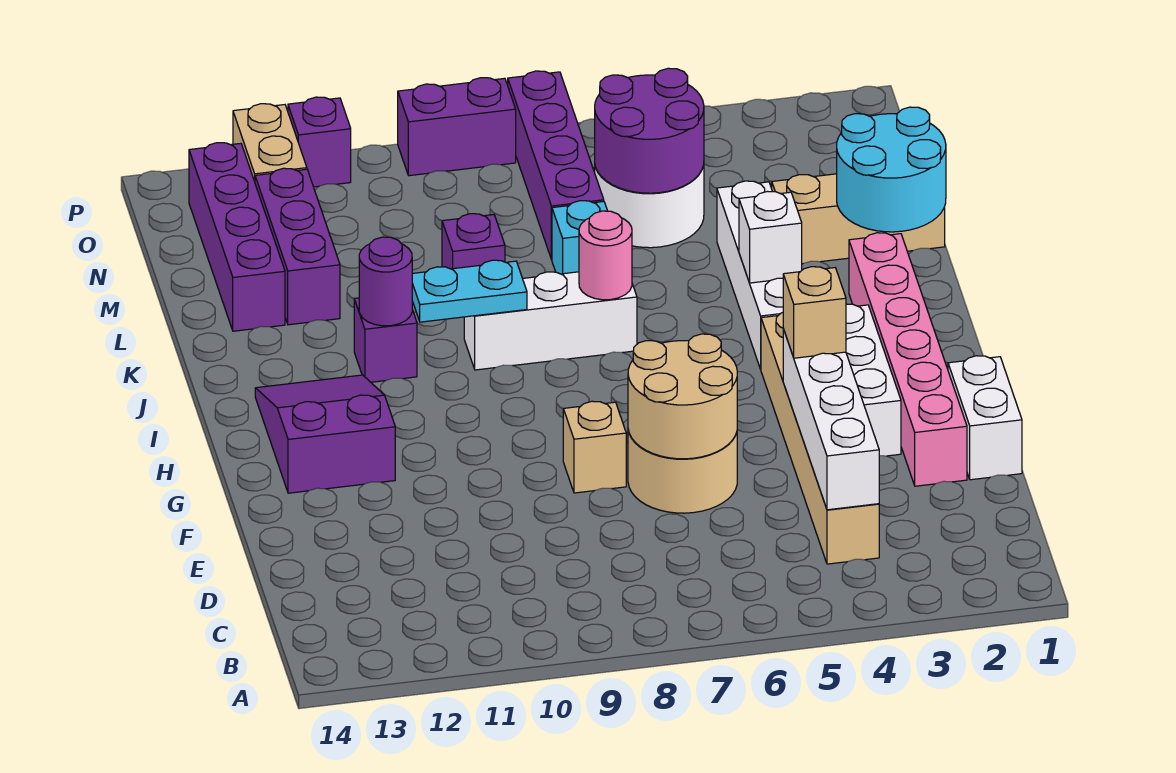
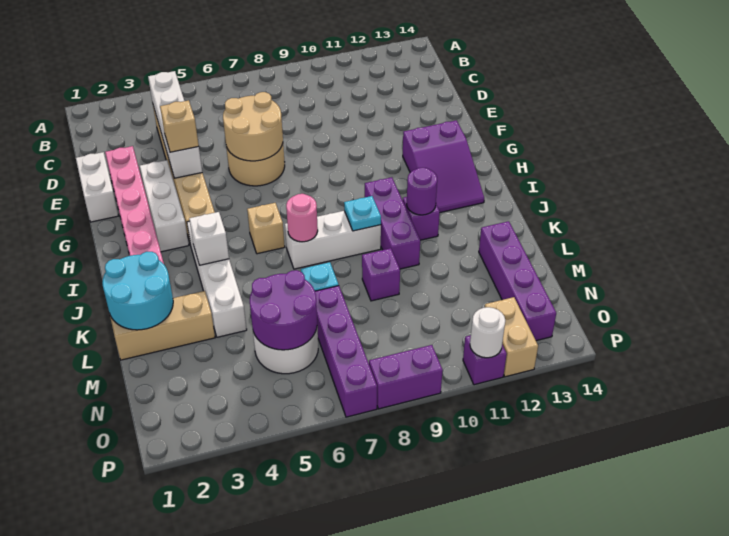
tan brick F8 level 1 -> tan brick I6 level 1
cyan plate J9:J10 level 2 -> cyan plate J9 level 2
purple brick L12:N12 level 1 -> purple brick I10:K10 level 1
none -> white round brick P11 level 2

